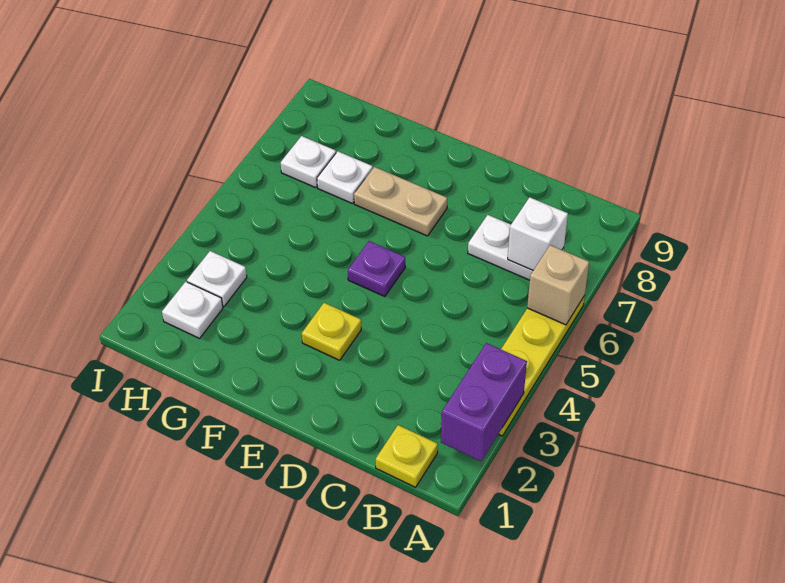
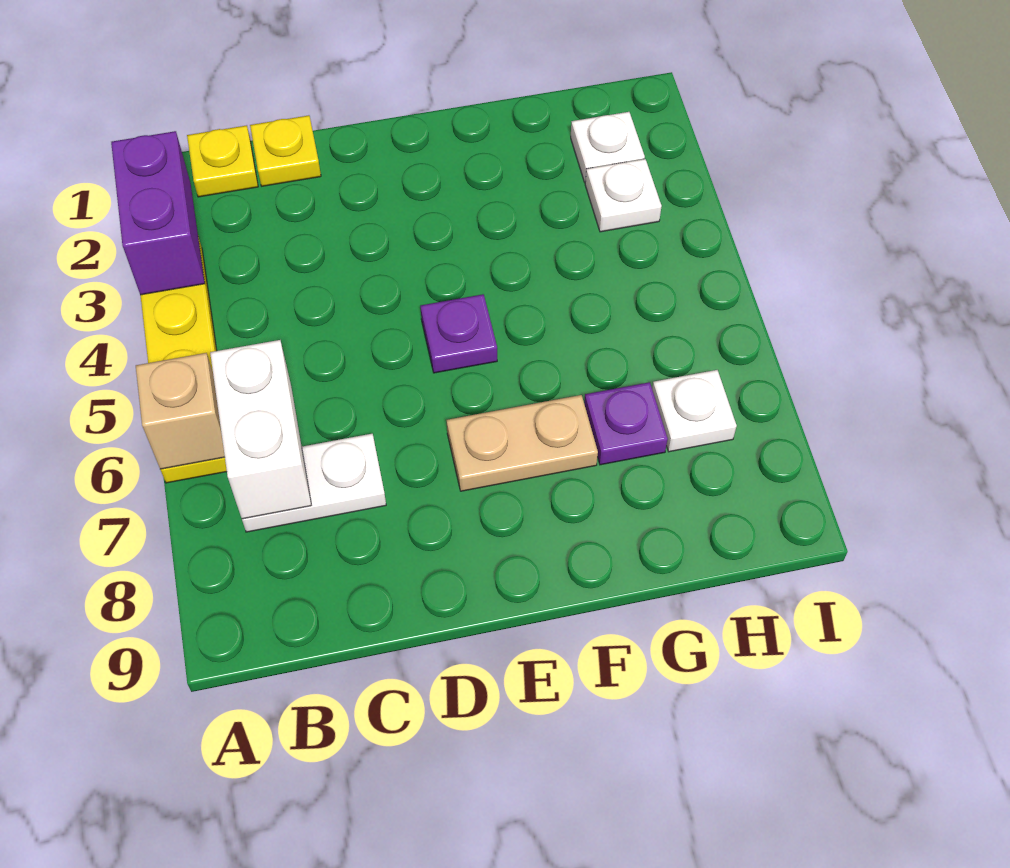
white brick B7 level 2 -> white brick B6:B7 level 2
yellow plate E3 level 1 -> yellow plate C1 level 1
white plate G7 level 1 -> purple plate G7 level 1

